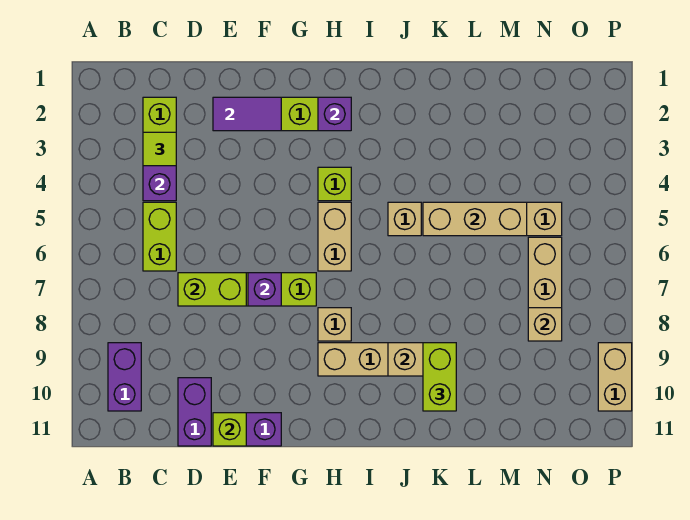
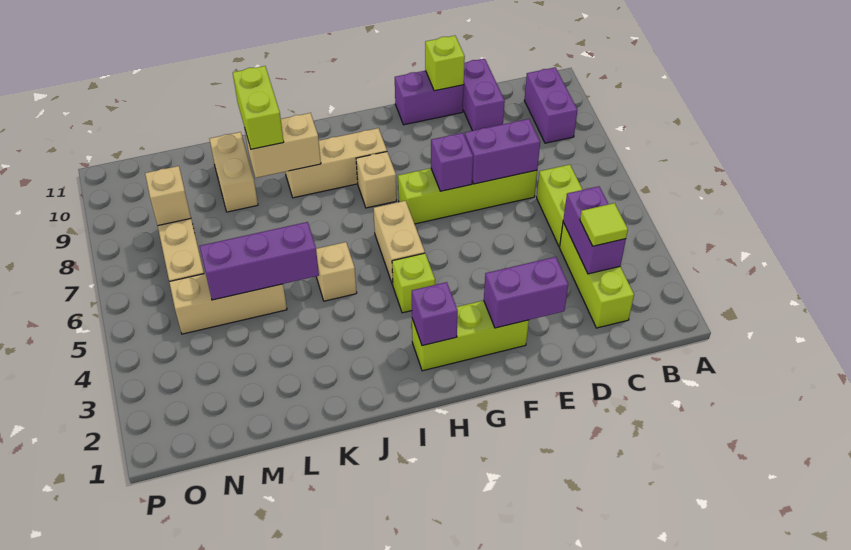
lime brick D7:E7 level 2 -> purple brick D7:E7 level 2
purple tile E2:F2 level 2 -> purple brick E2:F2 level 2
tan brick K5:M5 level 2 -> purple brick K5:M5 level 2
tan brick P9:P10 level 1 -> tan brick L9:L10 level 1

